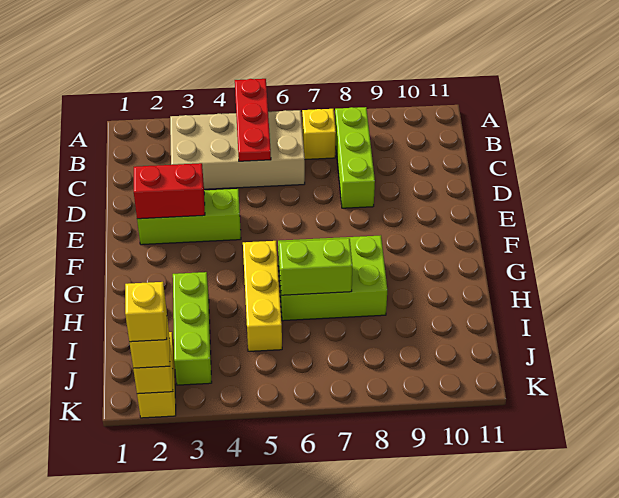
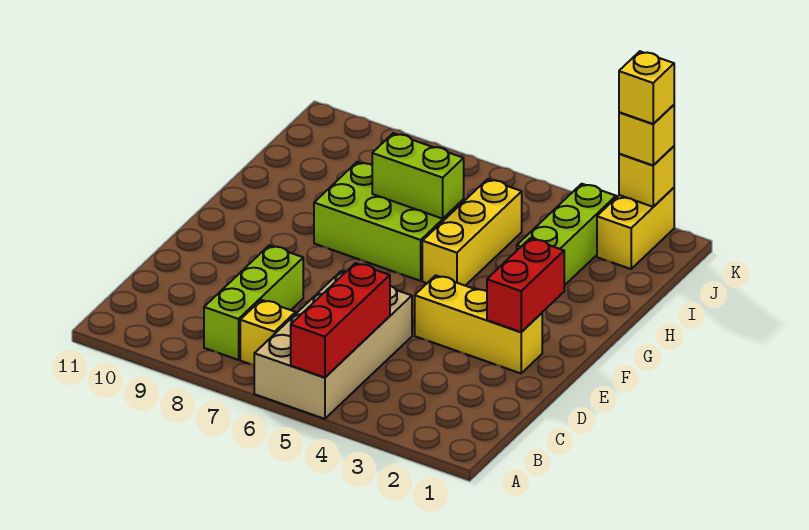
red plate A5:C5 level 2 -> red brick A5:C5 level 2
tan brick B3:C6 level 1 -> tan brick A5:D6 level 1
lime brick E2:E4 level 1 -> yellow brick E2:E4 level 1
red brick E2:E3 level 2 -> red brick E2:F2 level 2

